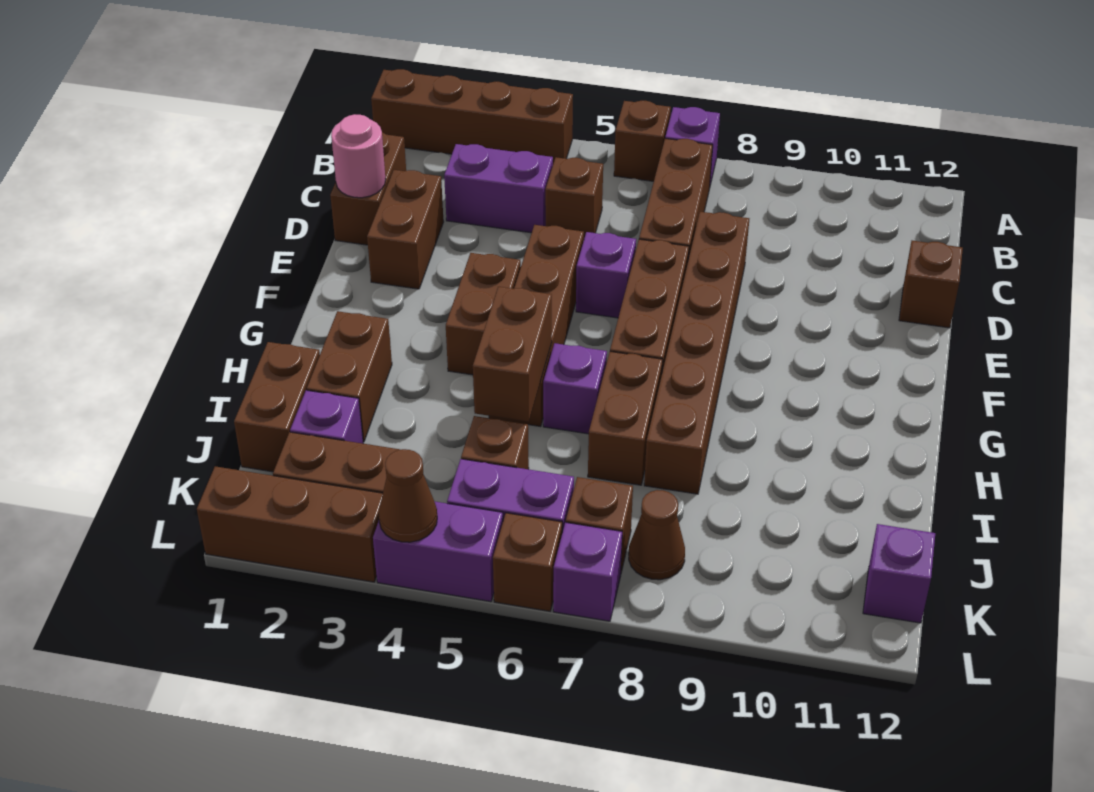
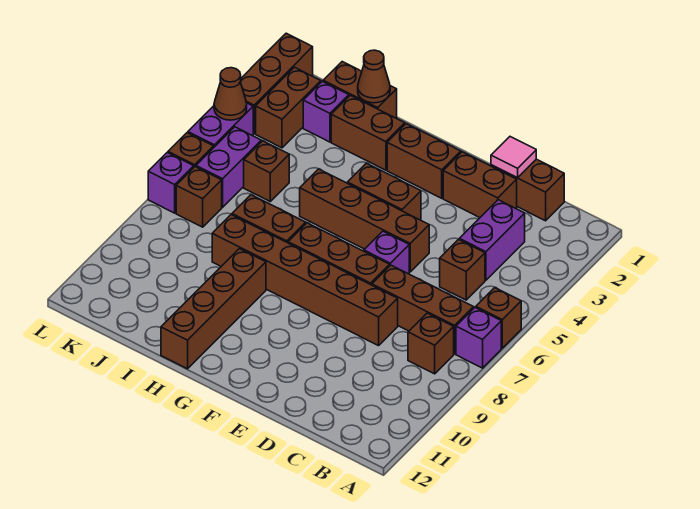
brown brick A1:A4 level 1 -> brown brick H9:H12 level 1
pink round brick D1 level 2 -> pink tile D1 level 2
brown brick D12 level 1 -> brown brick B8 level 1
brown brick H5:I5 level 2 -> brown brick F2:G2 level 1
purple brick H6 level 1 -> none
brown cone K8 level 1 -> brown cone I1 level 2
purple brick K12 level 1 -> none

